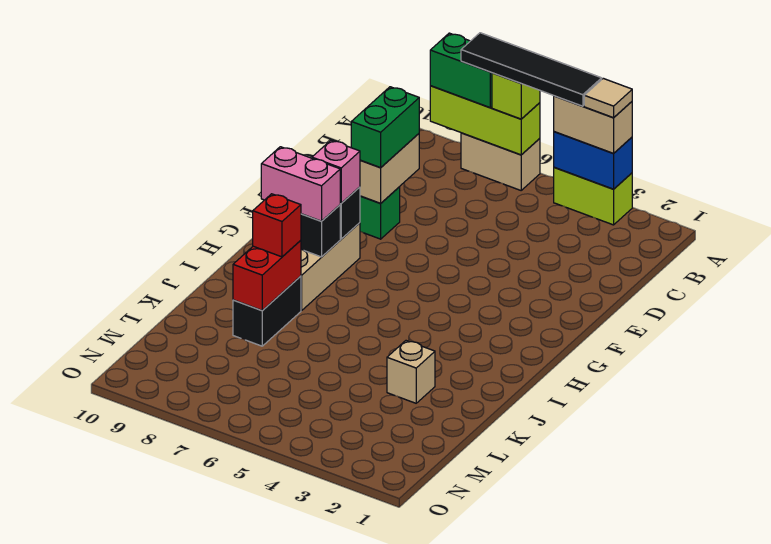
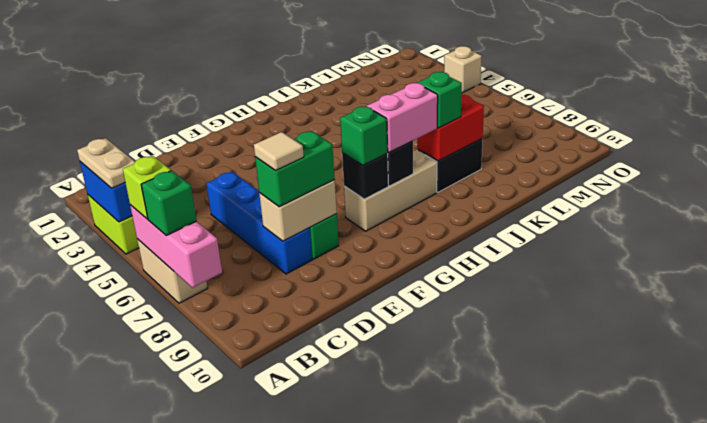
tan brick A3:A4 level 3 -> tan plate A3:A4 level 3
tan tile A3 level 4 -> tan tile D8 level 4
black tile A4:A7 level 4 -> none
lime brick A6:A8 level 2 -> pink brick A6:A8 level 2
green brick A7:A8 level 3 -> green brick A7 level 3
none -> blue brick D5:D8 level 1
pink brick G8 level 3 -> green brick G8 level 3
pink brick H8:H9 level 3 -> pink brick H8:I8 level 3
red brick J8 level 3 -> green brick J8 level 3
tan brick K3 level 1 -> tan brick O4 level 1

